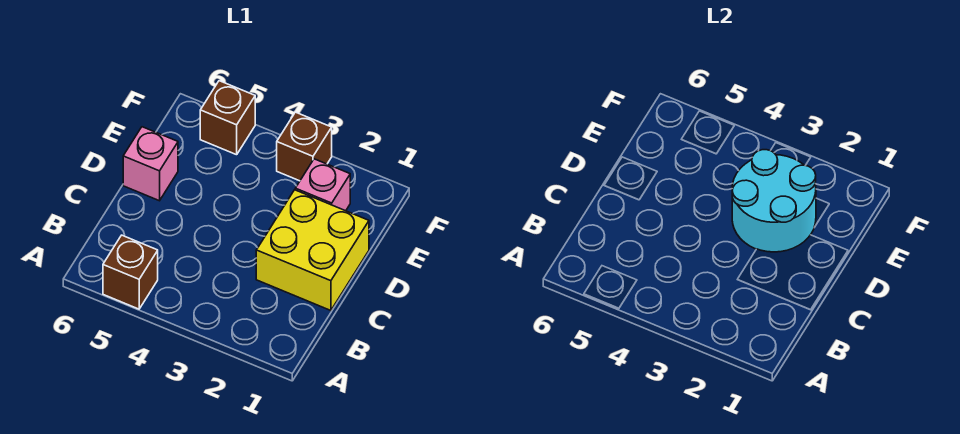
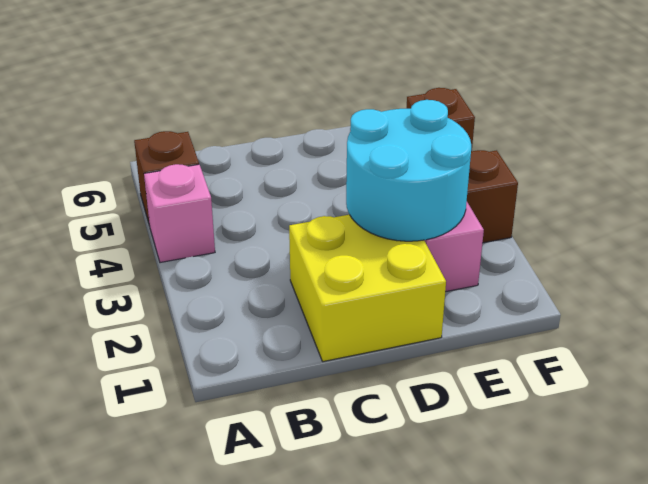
pink brick D6 level 1 -> pink brick A4 level 1

